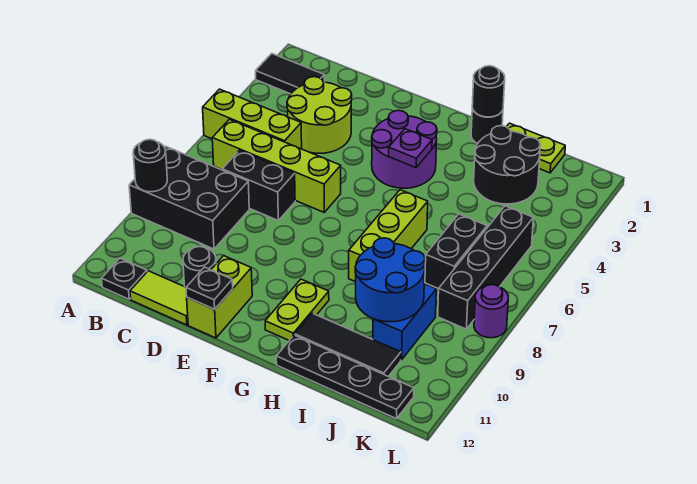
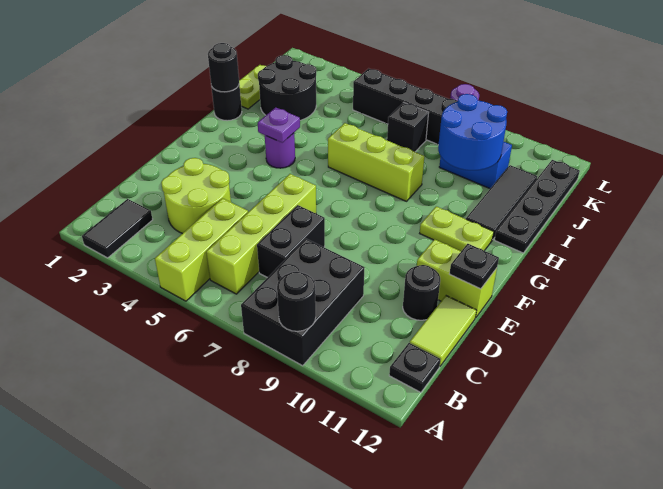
purple round brick F3:G4 level 1 -> purple round brick G4 level 1
black brick J6:J7 level 1 -> black brick J7 level 1

